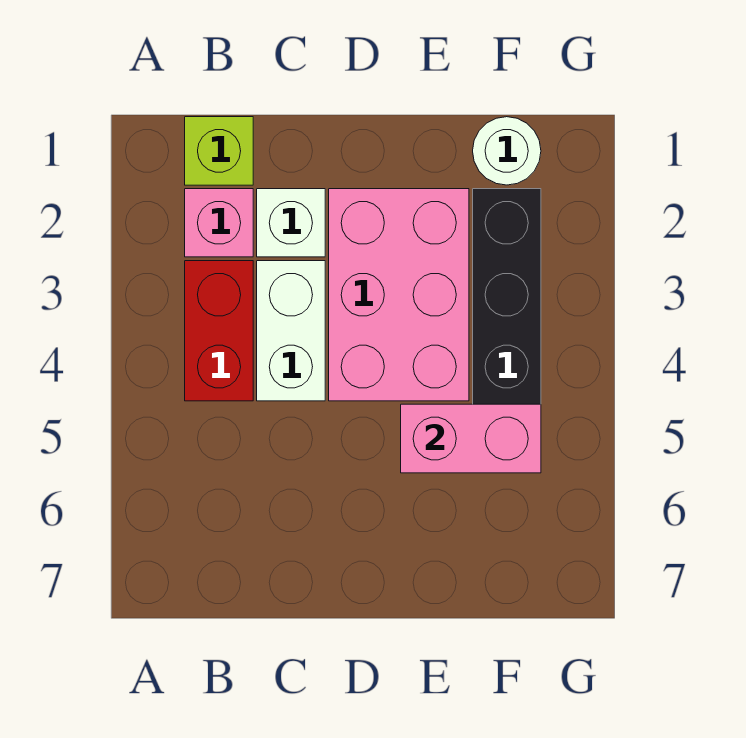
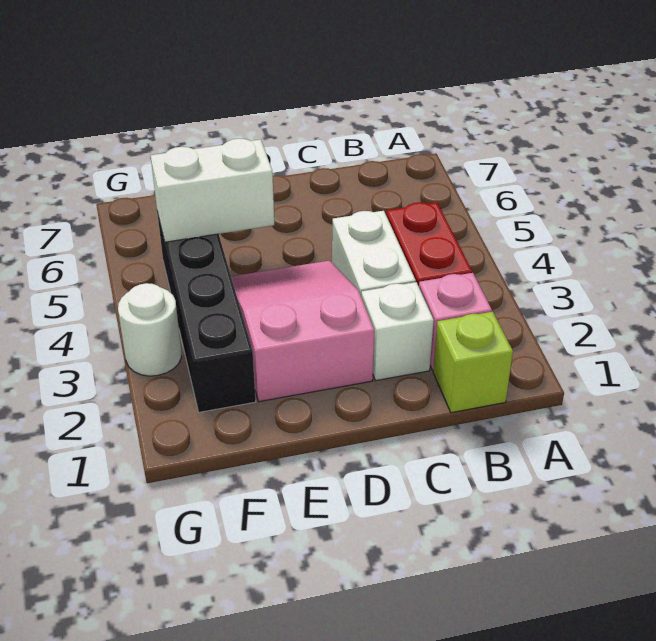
pink brick D2:E4 level 1 -> pink slope D2:E4 level 1 top 2
pink brick E5:F5 level 2 -> white brick E5:F5 level 2
white round brick F1 level 1 -> white round brick G3 level 1

